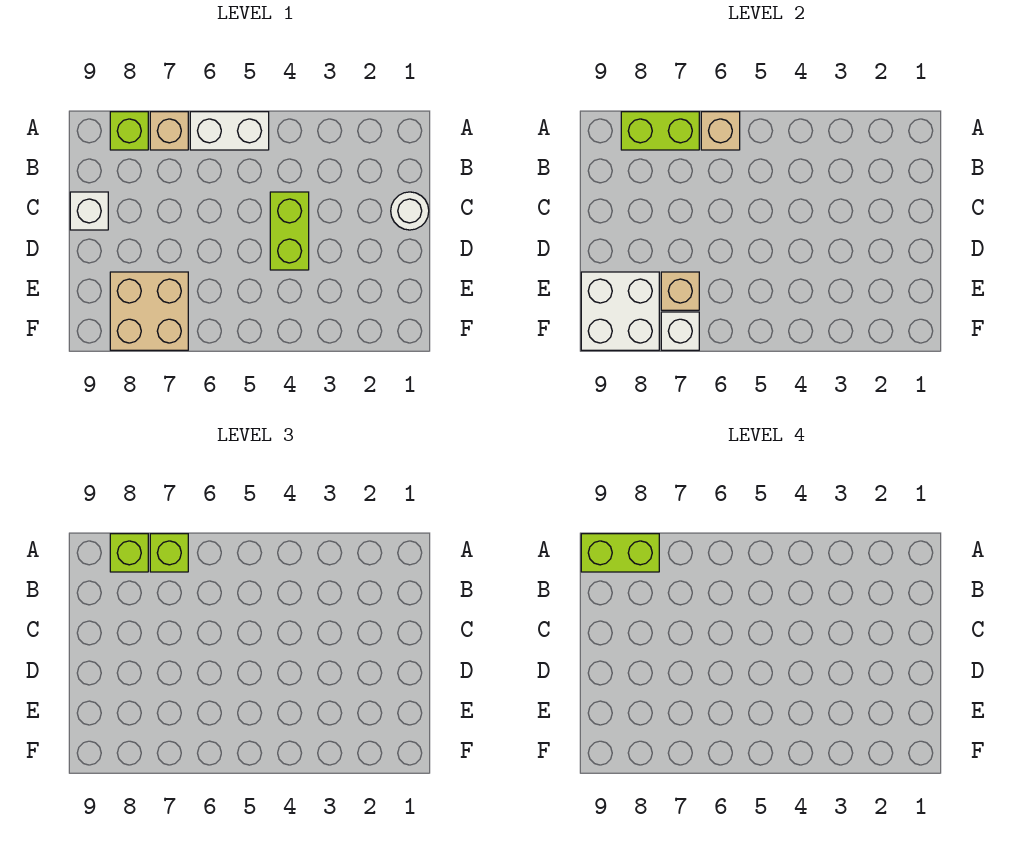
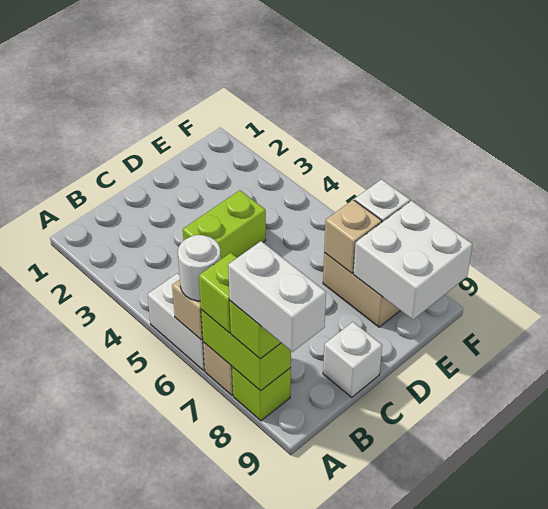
lime brick A8:A9 level 4 -> white brick A8:A9 level 4
white round brick C1 level 1 -> white round brick A6 level 3

